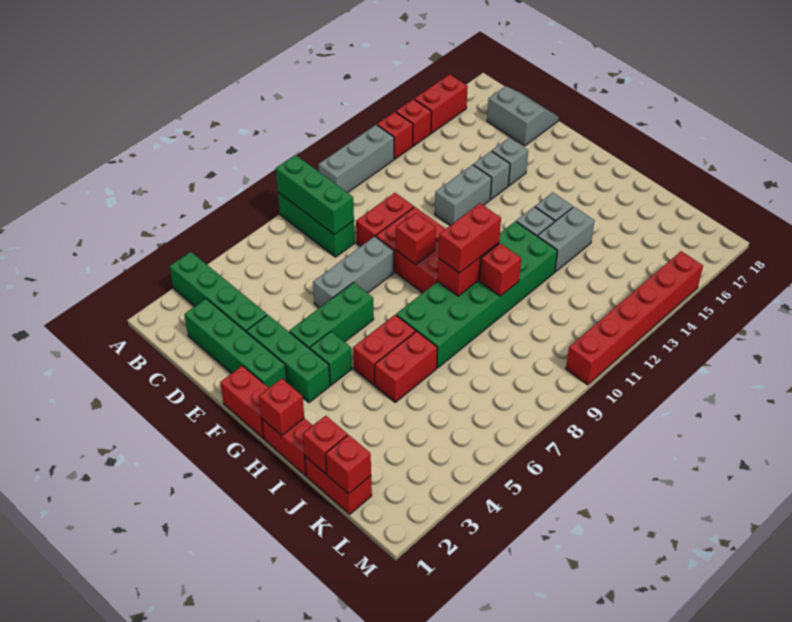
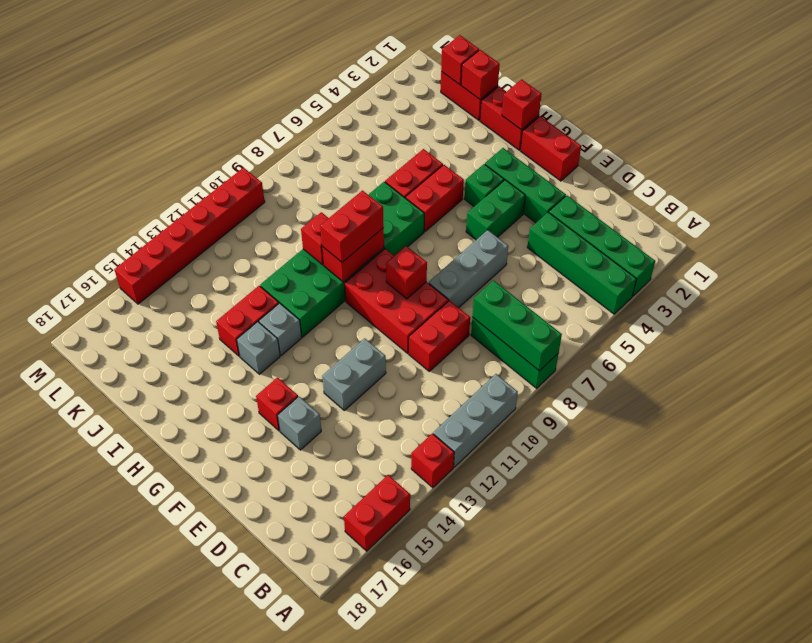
red brick A14 level 1 -> red brick F15 level 1
green brick C2:F2 level 1 -> green brick A4:D4 level 1
grey slope C17:D18 level 1 top 17 -> none
grey brick E14 level 1 -> none
green brick F4:F6 level 1 -> green brick F4:F5 level 1
grey brick I13:I14 level 1 -> red brick I13:I14 level 1

